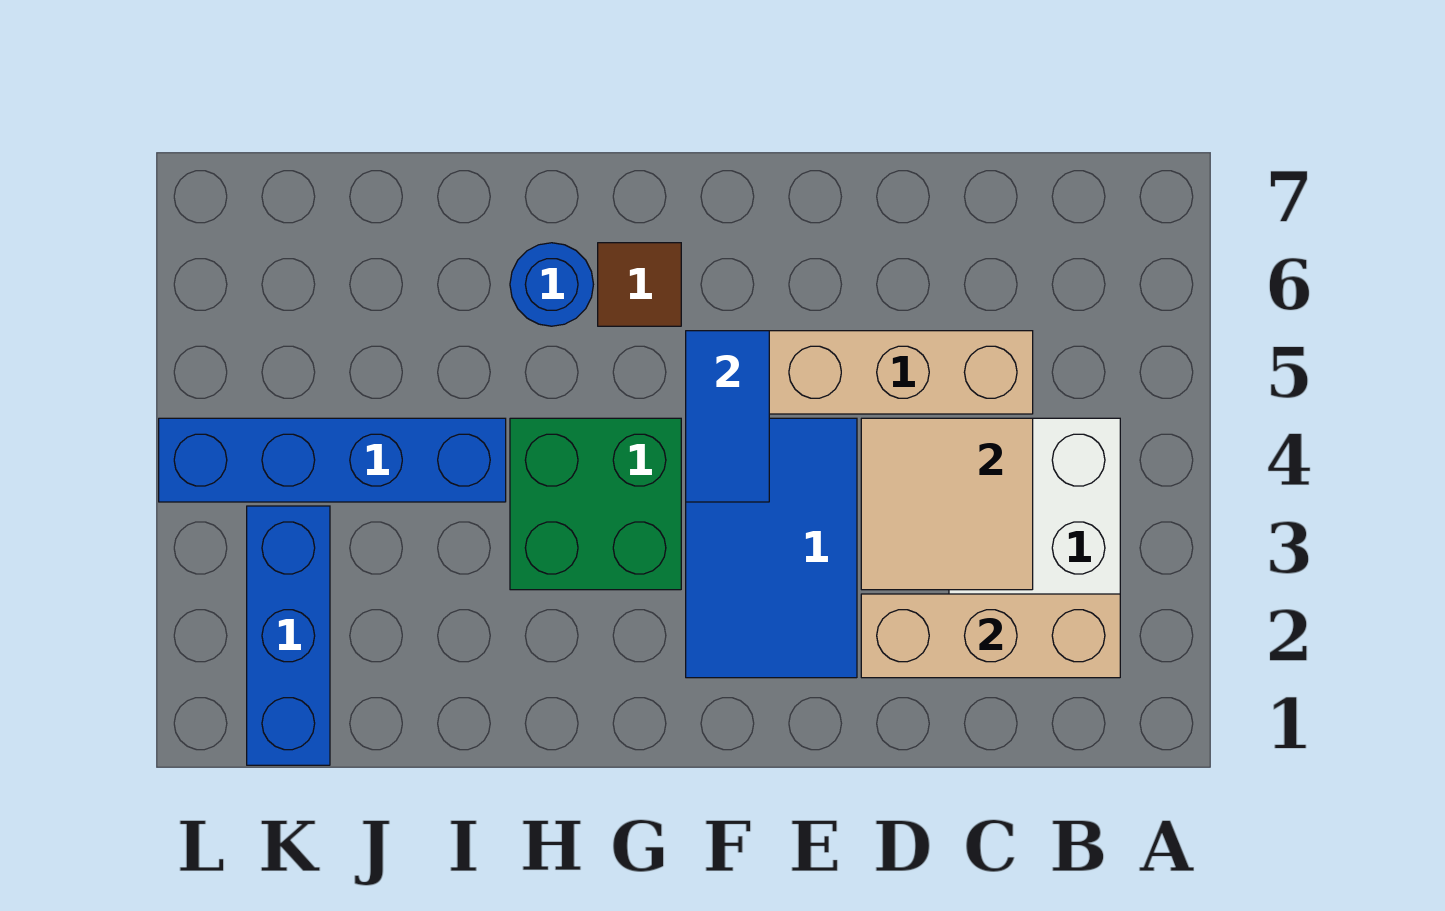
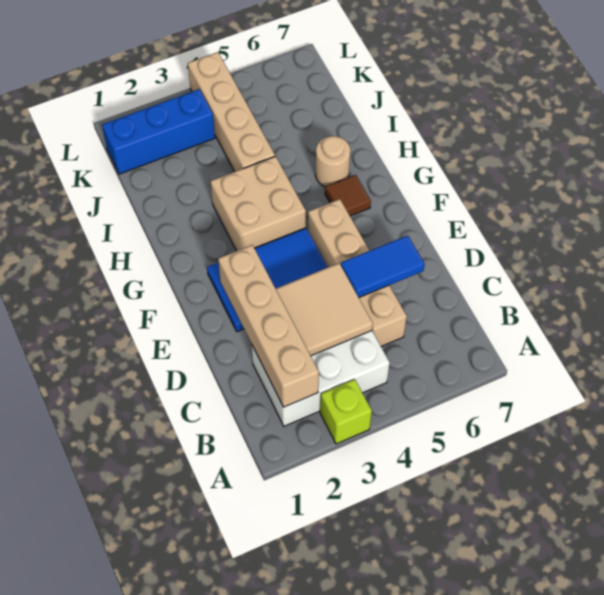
none -> lime brick A3 level 1
tan brick B2:D2 level 2 -> tan brick B2:E2 level 2
blue tile F4:F5 level 2 -> blue tile D5:D6 level 2
green brick G3:H4 level 1 -> tan brick G3:H4 level 1
blue round brick H6 level 1 -> tan round brick H6 level 1
blue brick I4:L4 level 1 -> tan brick I4:L4 level 1

